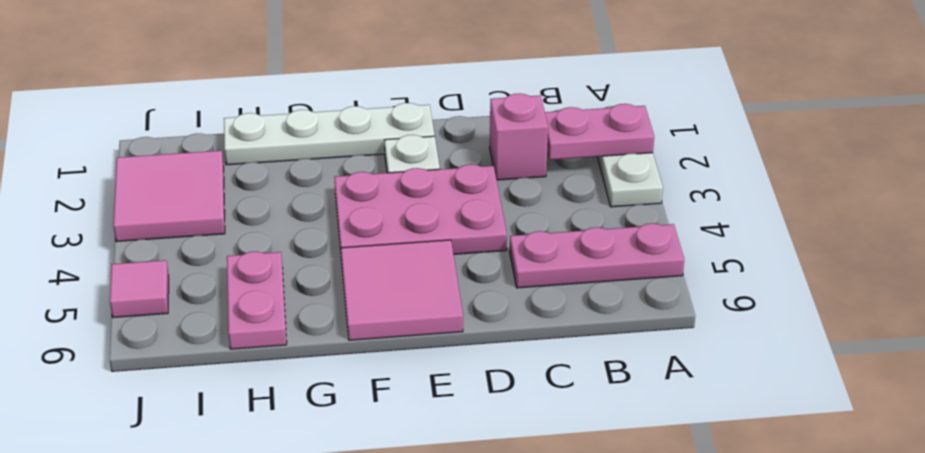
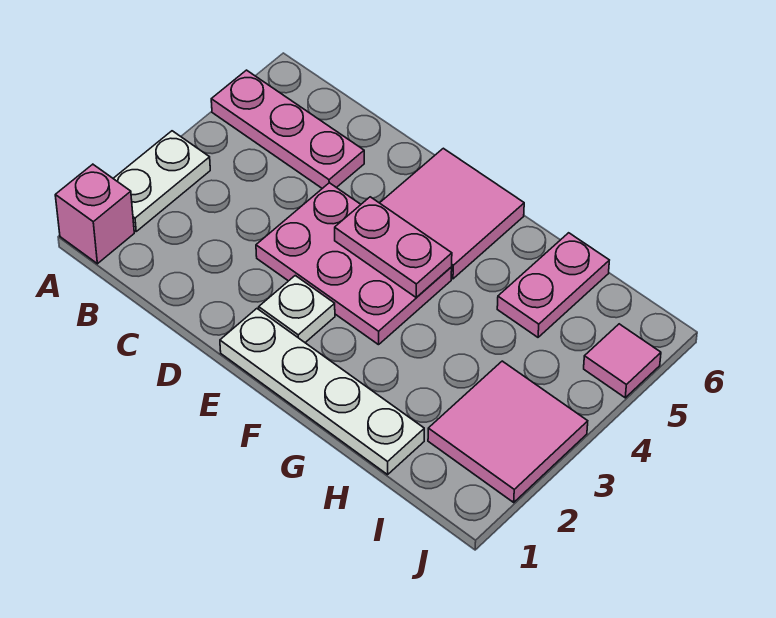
pink plate A2:B2 level 2 -> pink plate E4:F4 level 2
pink brick C2 level 1 -> pink brick A1 level 1

